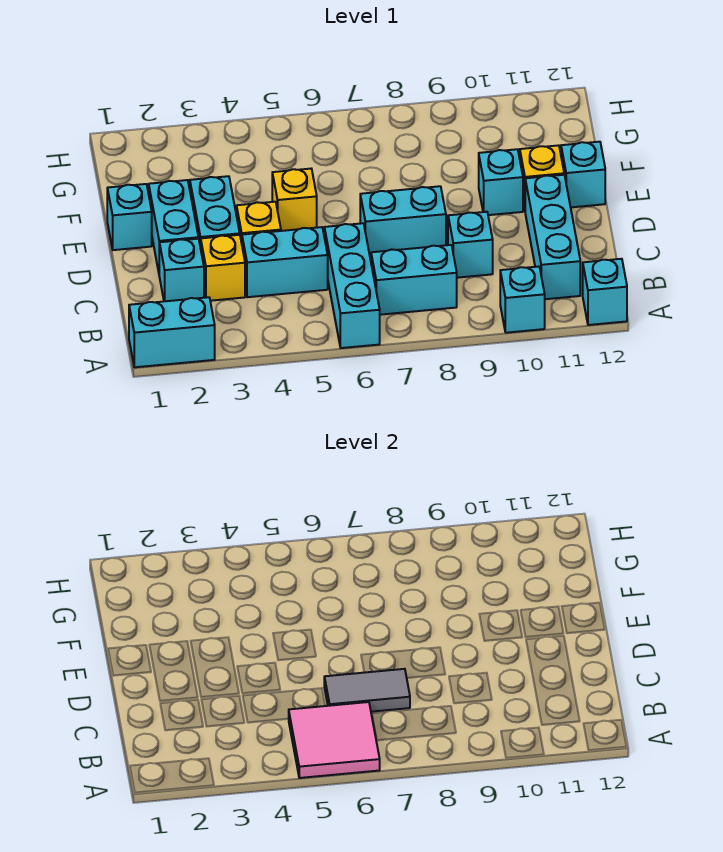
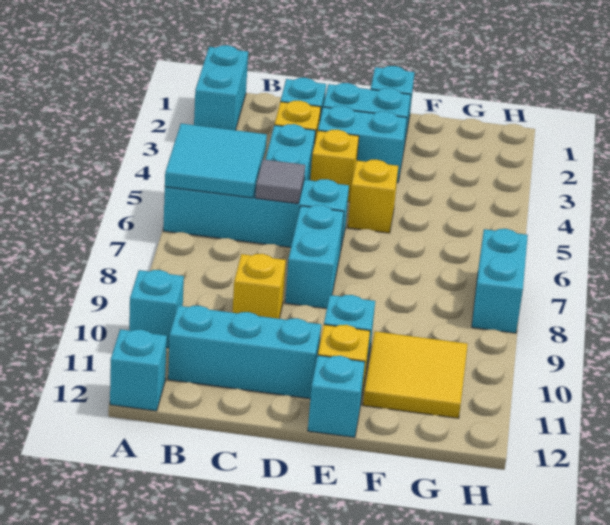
pink tile A5:B6 level 2 -> cyan tile A5:B6 level 2
cyan brick A6:C6 level 1 -> cyan brick A6:D6 level 1
cyan brick B7:B8 level 1 -> cyan brick H7:H8 level 1
grey tile C6:C7 level 2 -> grey tile C6 level 2
cyan brick C9 level 1 -> yellow brick C9 level 1
none -> yellow tile F10:G11 level 1

